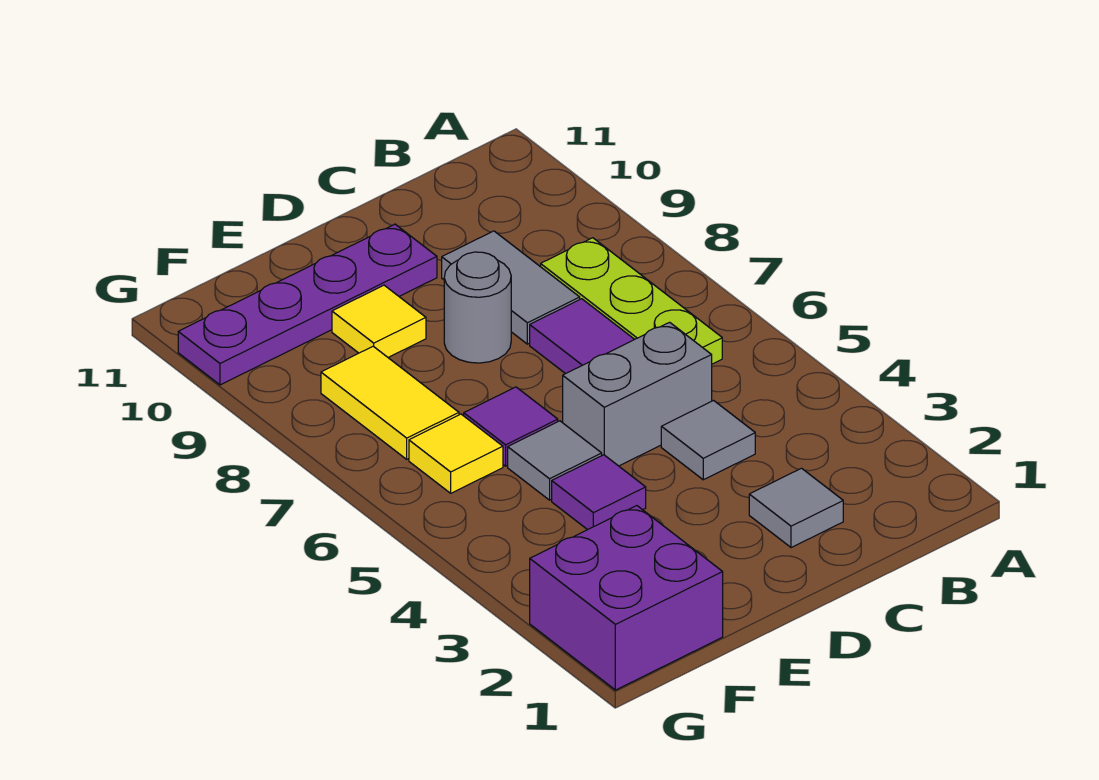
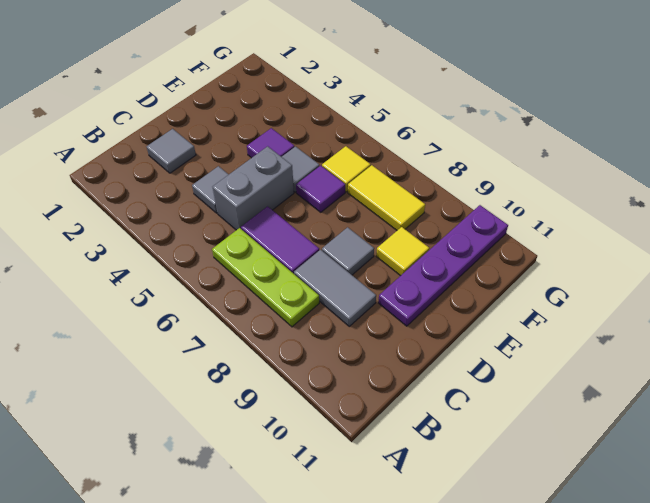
grey round brick D8 level 1 -> grey tile D8 level 1
purple brick F1:G2 level 1 -> none

